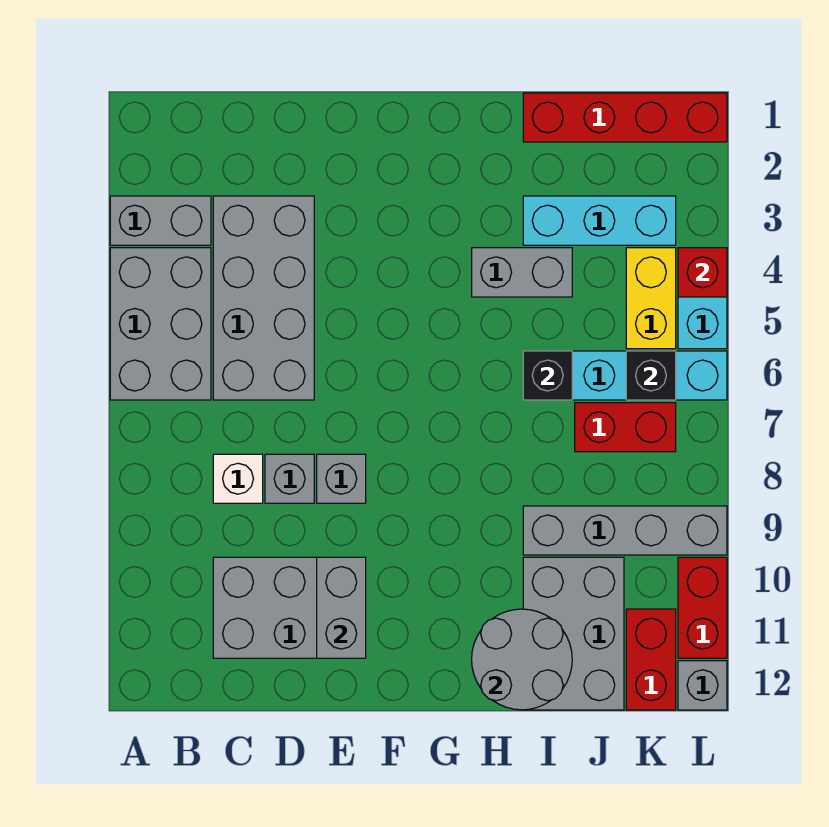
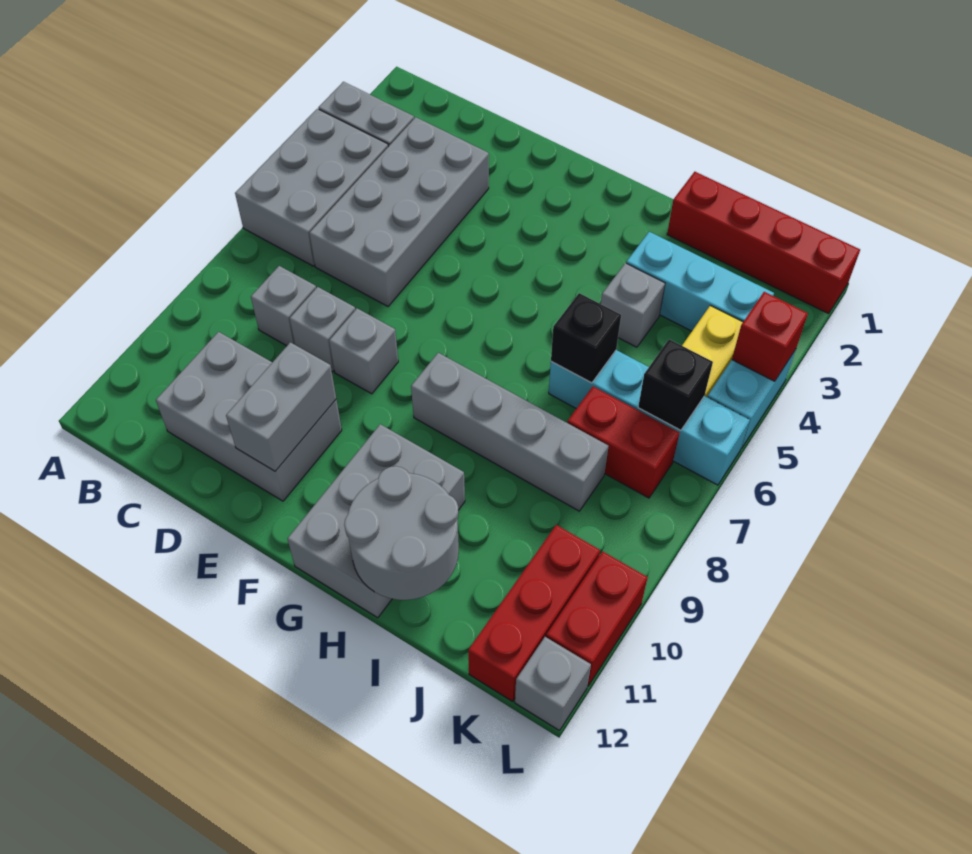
white brick C8 level 1 -> grey brick C8 level 1
grey brick H4:I4 level 1 -> grey brick I4 level 1
grey brick I9:L9 level 1 -> grey brick G8:J8 level 1
grey brick I10:J12 level 1 -> grey brick G10:H12 level 1
red brick K11:K12 level 1 -> red brick K10:K12 level 1

